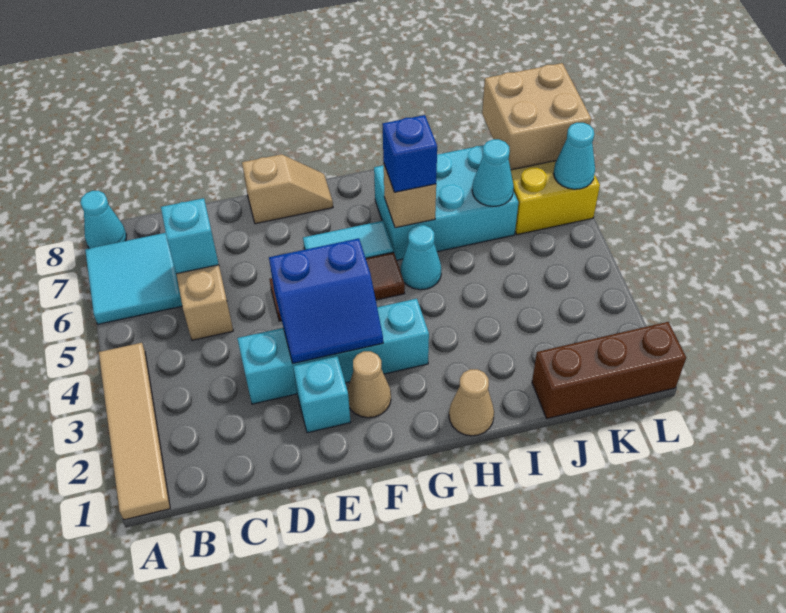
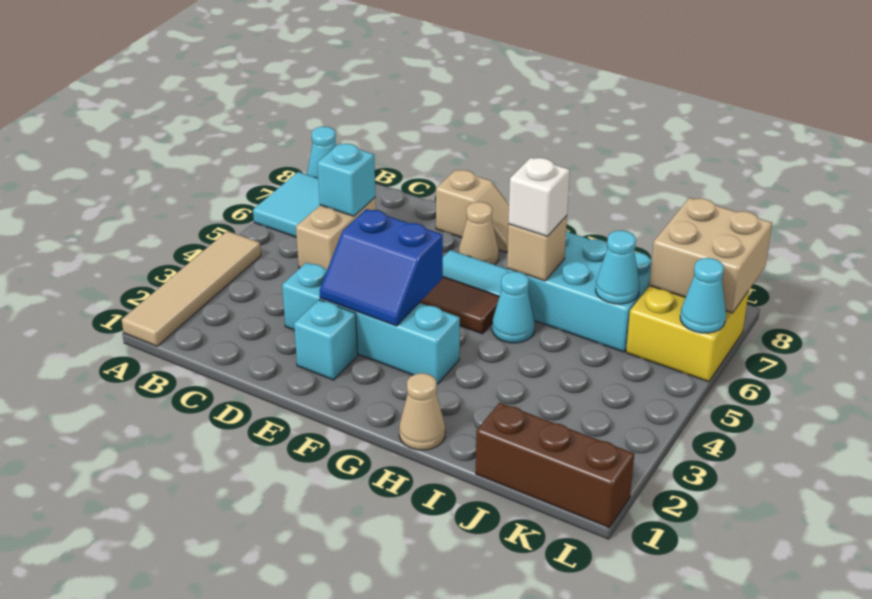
tan cone F2 level 1 -> tan cone F7 level 1
blue brick H6 level 3 -> white brick H6 level 3

